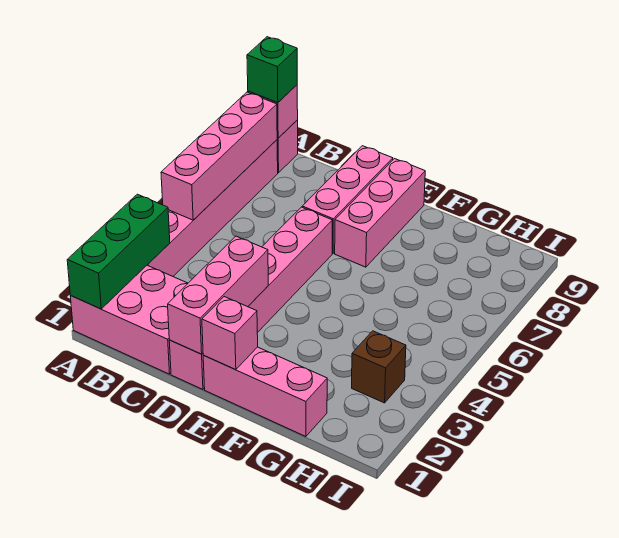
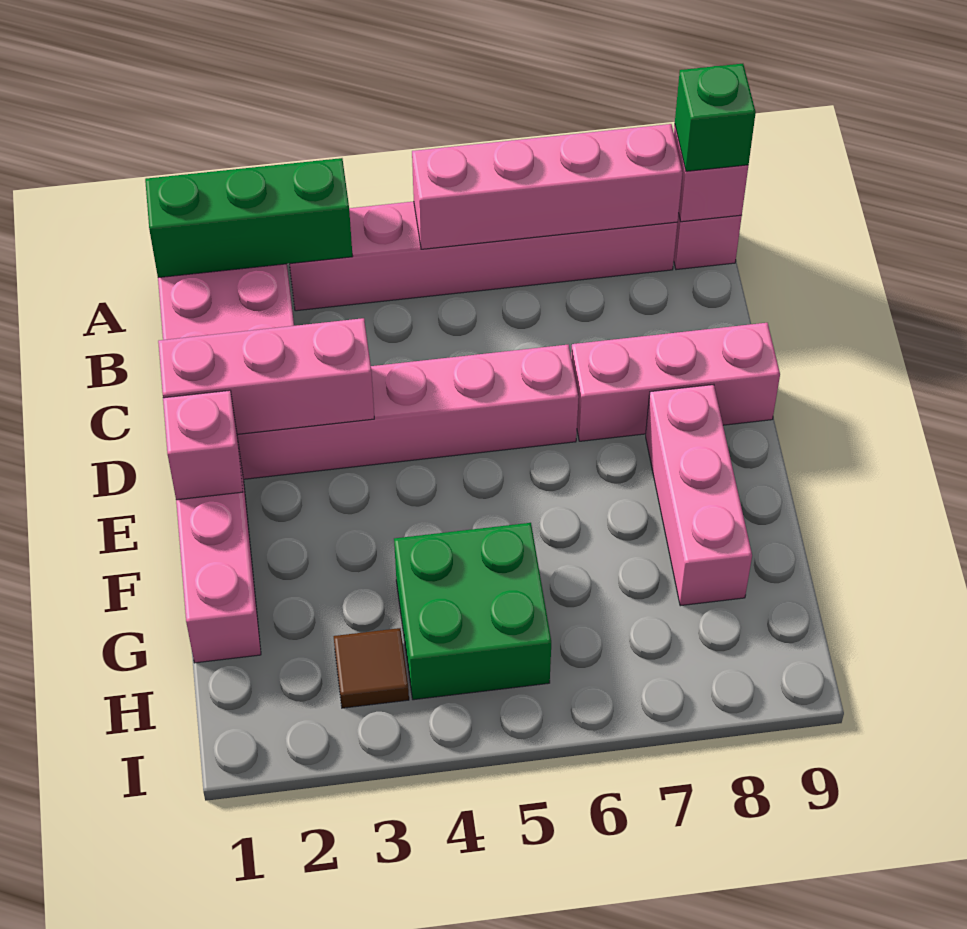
pink brick E7:E9 level 1 -> pink brick E8:G8 level 1
none -> green brick G4:H5 level 1
brown brick H3 level 1 -> brown tile H3 level 1

